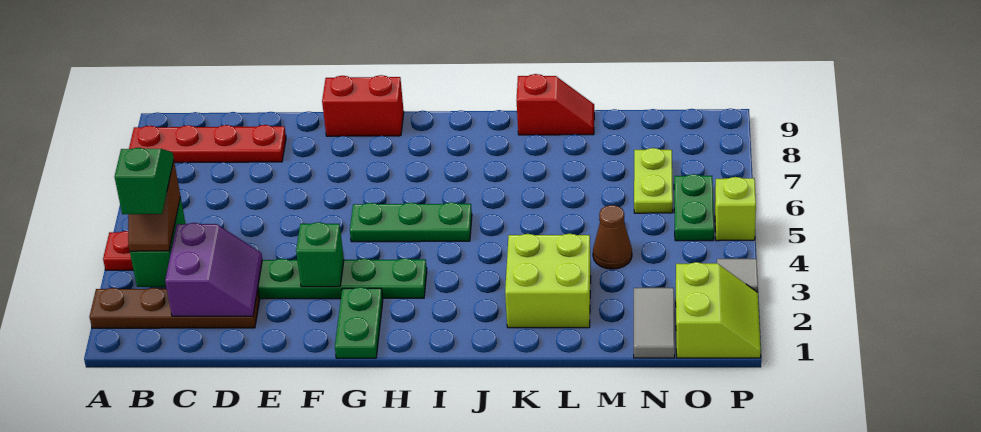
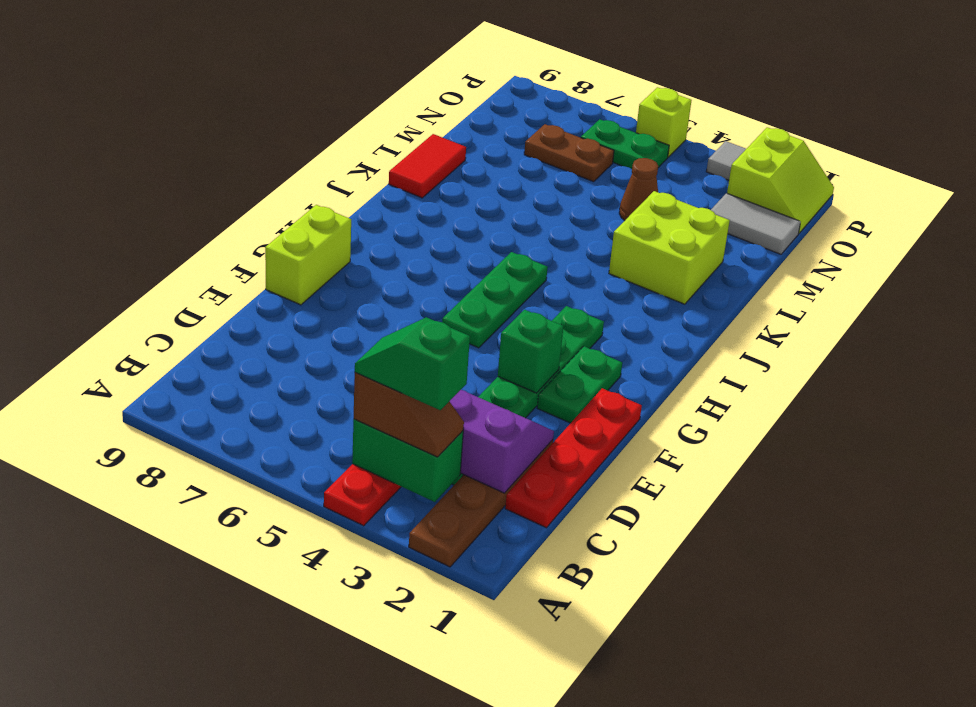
red plate A8:D8 level 1 -> red plate C1:F1 level 1
red brick F9:G9 level 1 -> lime brick F9:G9 level 1
green plate G1:G2 level 1 -> green plate F2:G2 level 1
red slope K9:L9 level 1 top K -> red tile K9:L9 level 1
lime plate N6:N7 level 1 -> brown plate N6:N7 level 1
lime slope O1:P2 level 1 top O -> lime slope O1:P2 level 1 top 2

